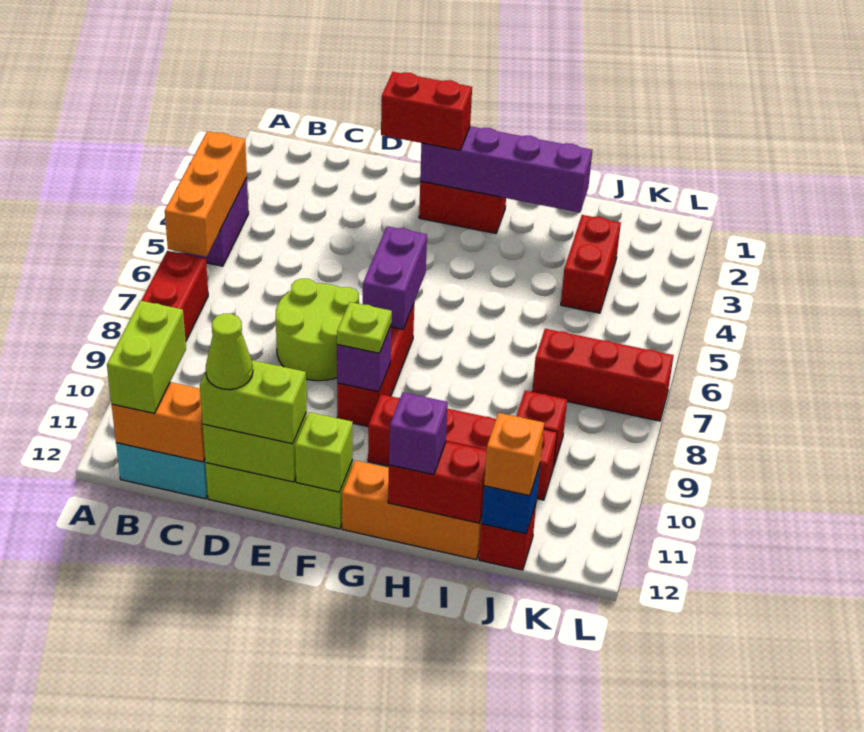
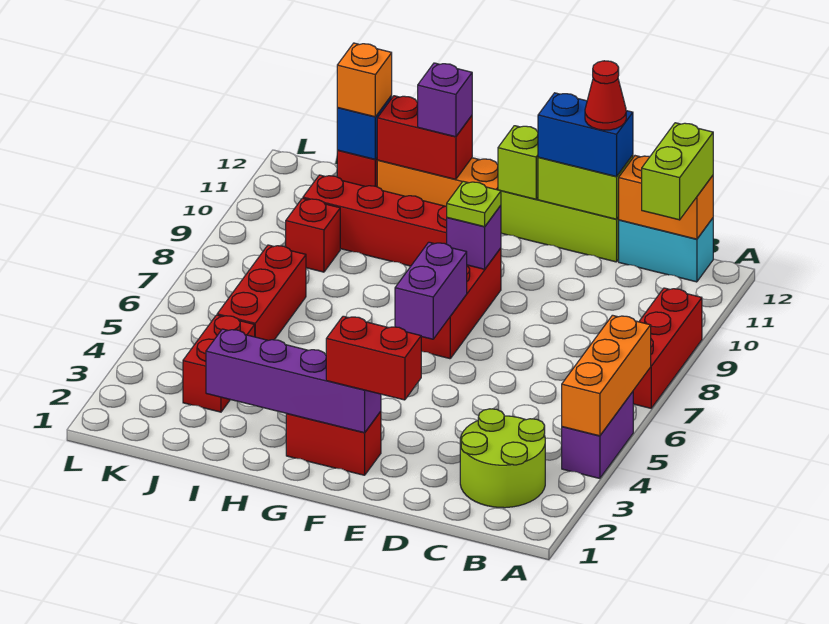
lime round brick D7:E8 level 1 -> lime round brick B2:C3 level 1
lime brick D12:E12 level 3 -> blue brick D12:E12 level 3
lime cone D12 level 4 -> red cone D12 level 4
red brick J7:L7 level 1 -> red brick J5:J7 level 1

